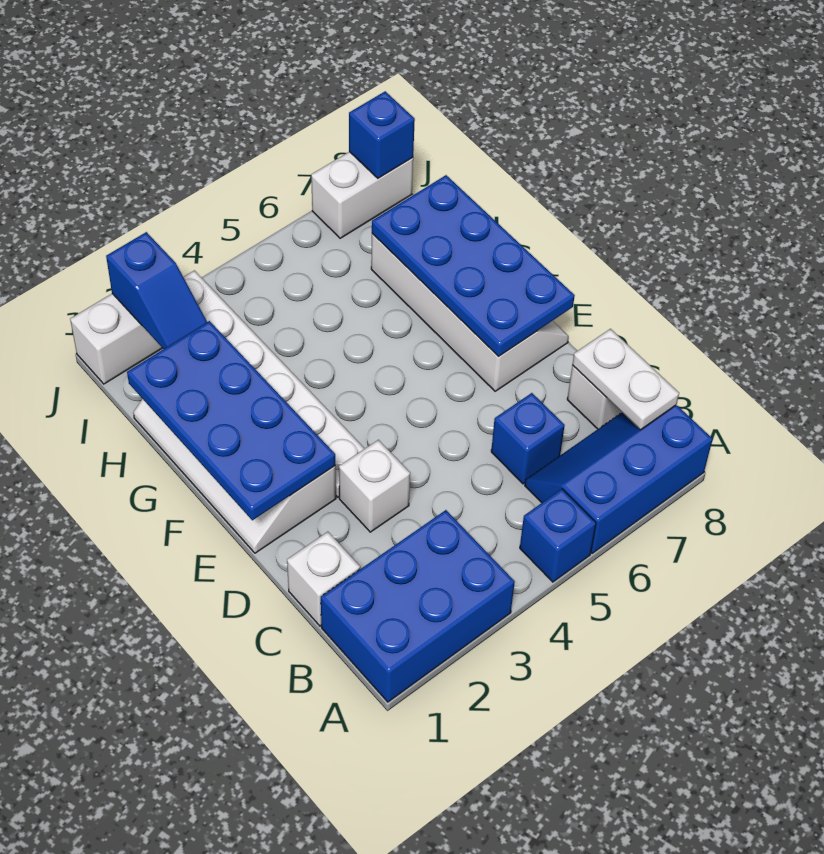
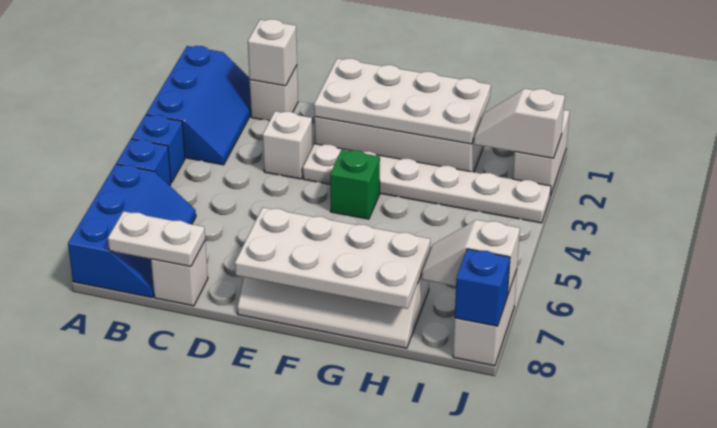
blue brick A1:B3 level 1 -> blue slope A1:B3 level 1 top A
none -> white brick C1 level 2
blue brick C6 level 1 -> blue brick A4 level 1
blue plate E1:H2 level 2 -> white plate E1:H2 level 2
blue plate E7:H8 level 2 -> white plate E7:H8 level 2
none -> green brick F4 level 1
blue slope I2:J2 level 2 top J -> white slope I2:J2 level 2 top J
none -> white slope I7:J7 level 2 top J

